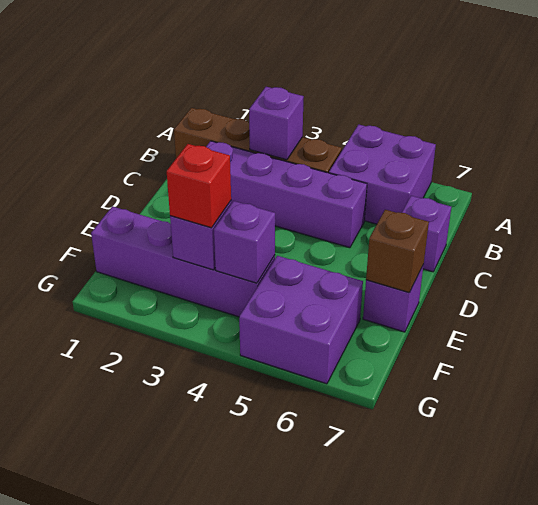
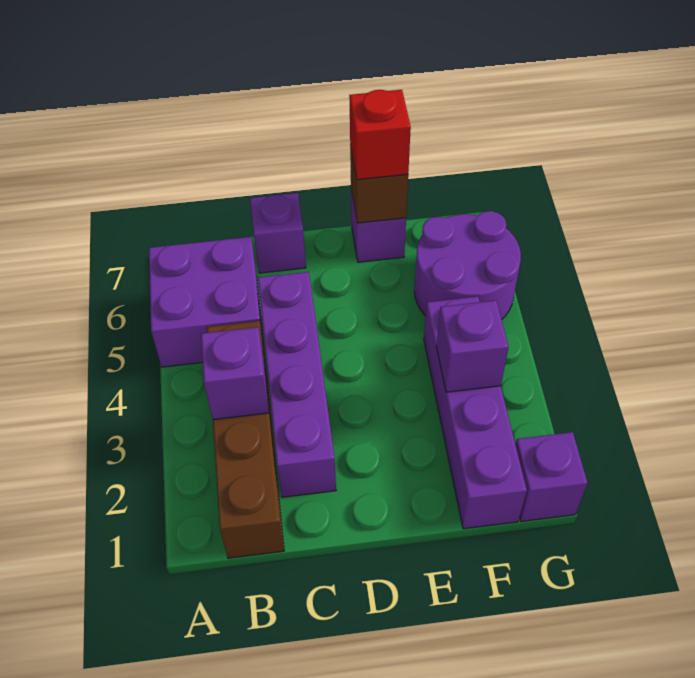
red brick F3 level 3 -> red brick E7 level 3
purple brick F4 level 2 -> purple brick G1 level 1
purple brick F5:G6 level 1 -> purple round brick F5:G6 level 1

